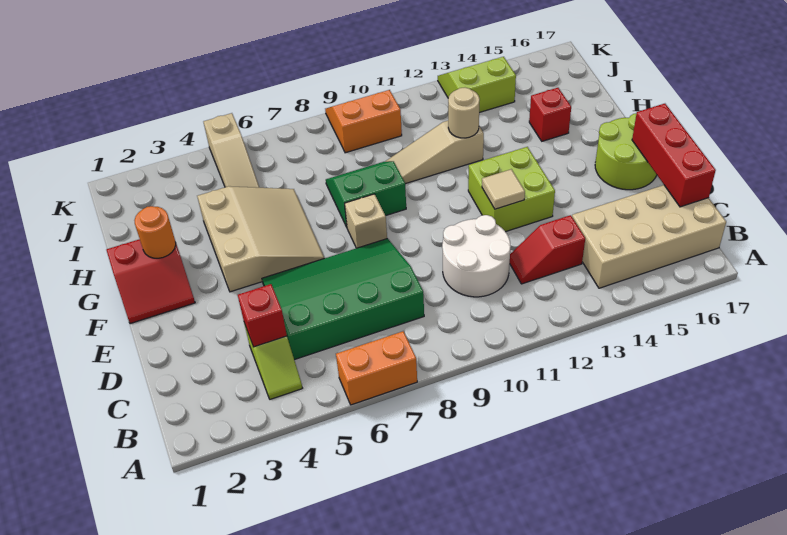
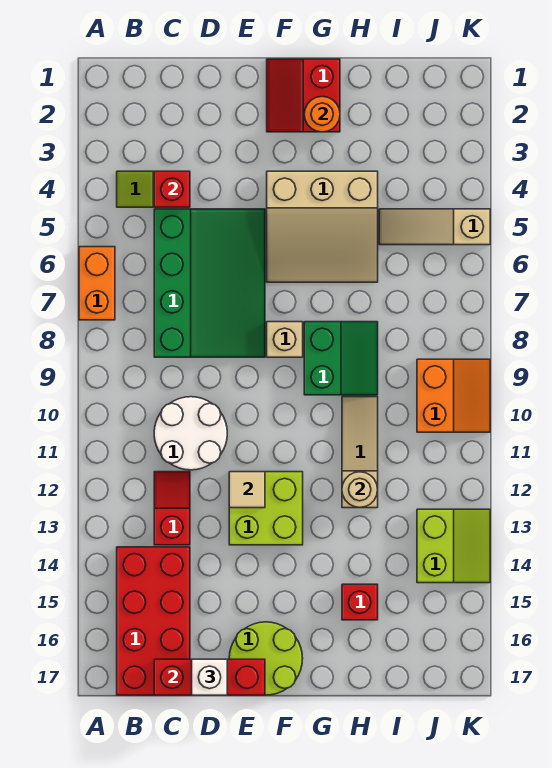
tan brick B14:C17 level 1 -> red brick B14:C17 level 1
none -> white brick D17 level 3

